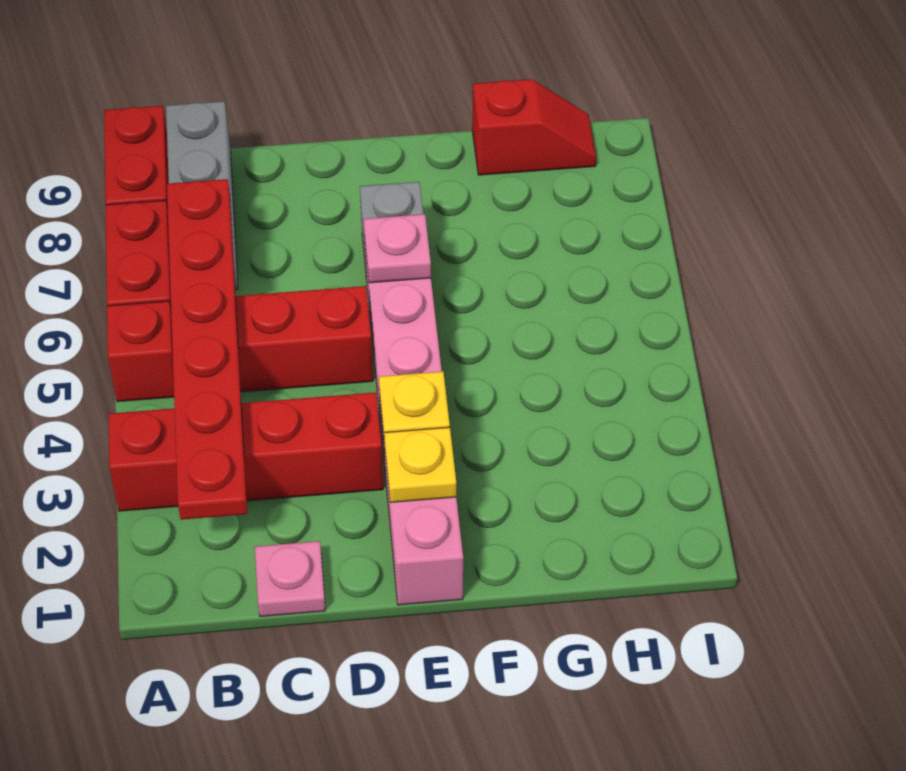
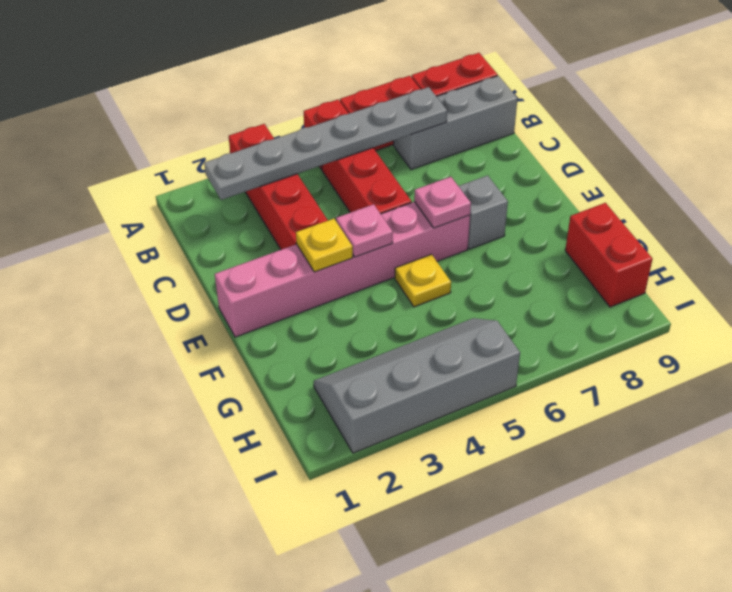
red plate B2:B7 level 2 -> grey plate B2:B7 level 2
pink plate C1 level 1 -> pink plate E4 level 2
yellow plate E2 level 2 -> yellow plate F5 level 1
red slope G9:H9 level 1 top G -> red brick G9:H9 level 1
none -> grey slope H2:I5 level 1 top I

